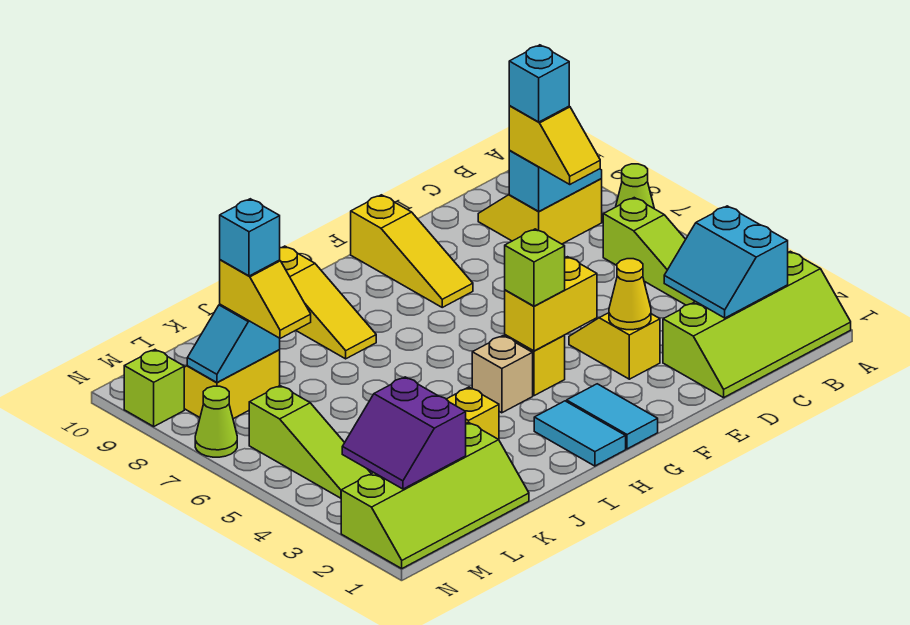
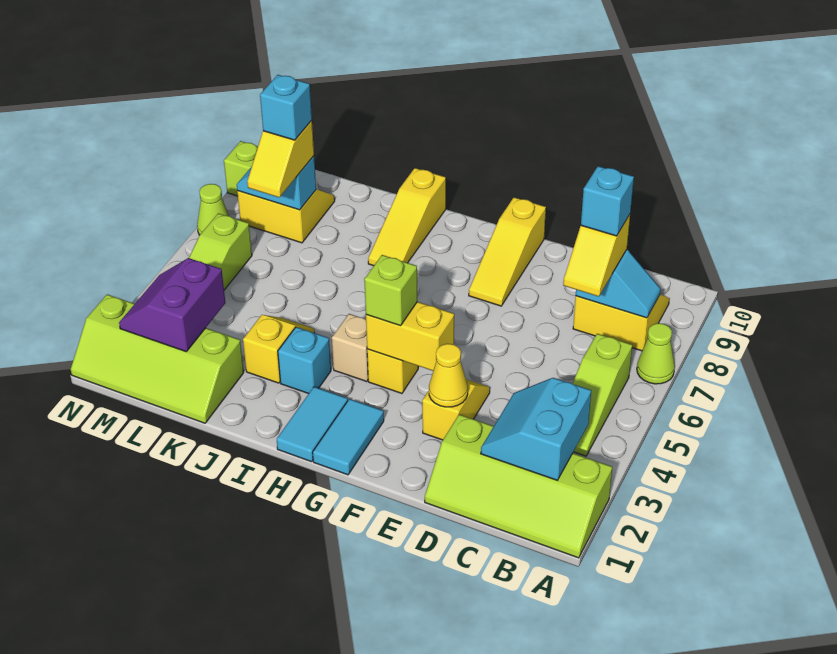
none -> cyan brick I3 level 1

